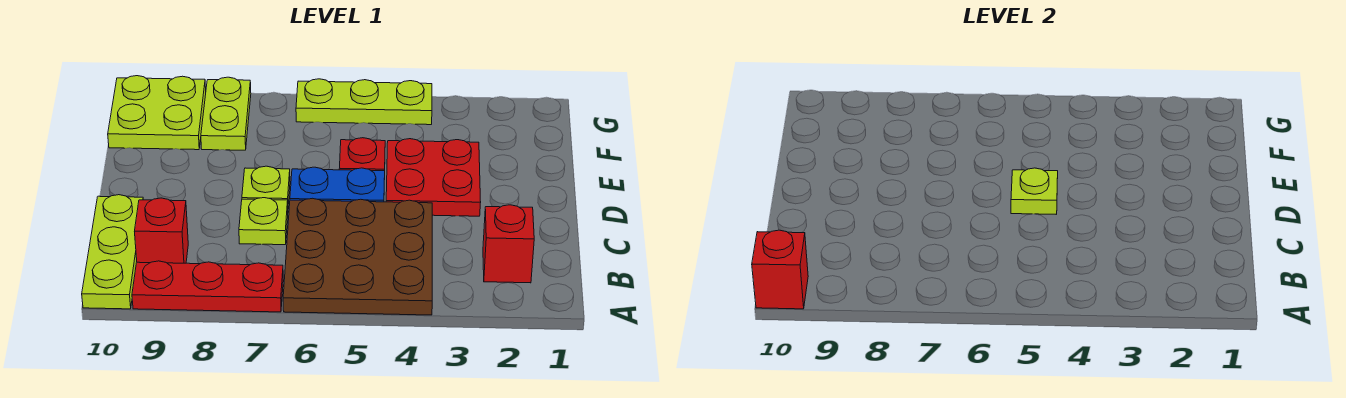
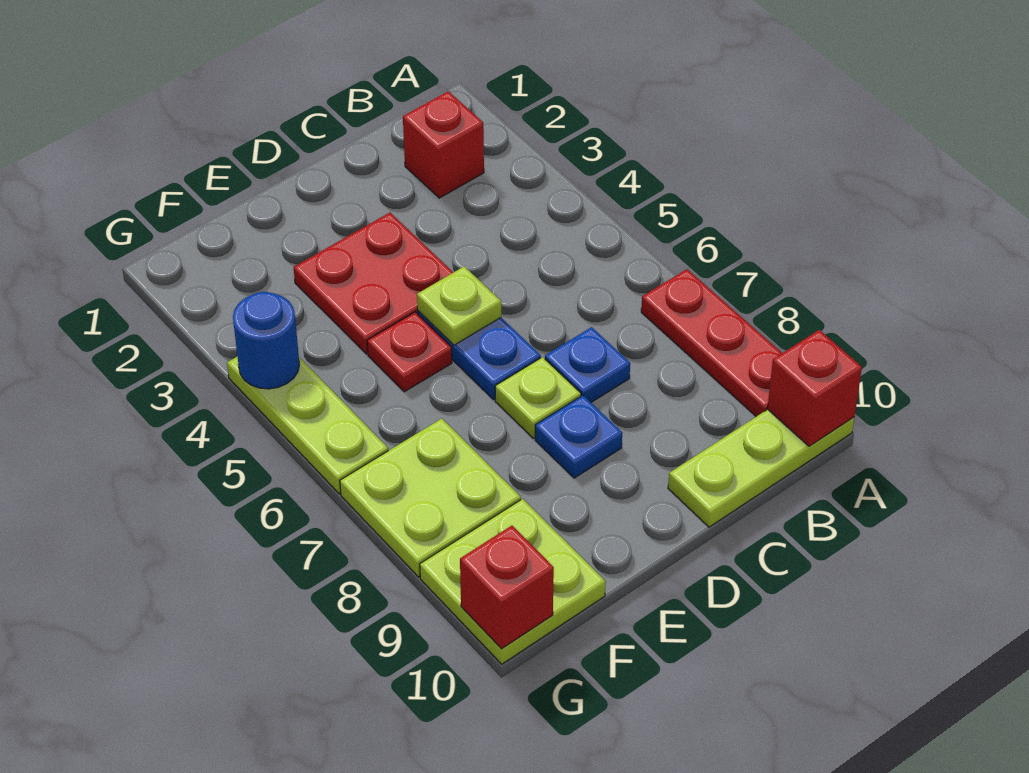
brown plate A4:C6 level 1 -> none
red brick B9 level 1 -> red brick G10 level 2
lime plate C7 level 1 -> blue plate C7 level 1
none -> blue plate D8 level 1
lime plate F8:G8 level 1 -> lime plate F7:G8 level 1
none -> blue round brick G4 level 2

